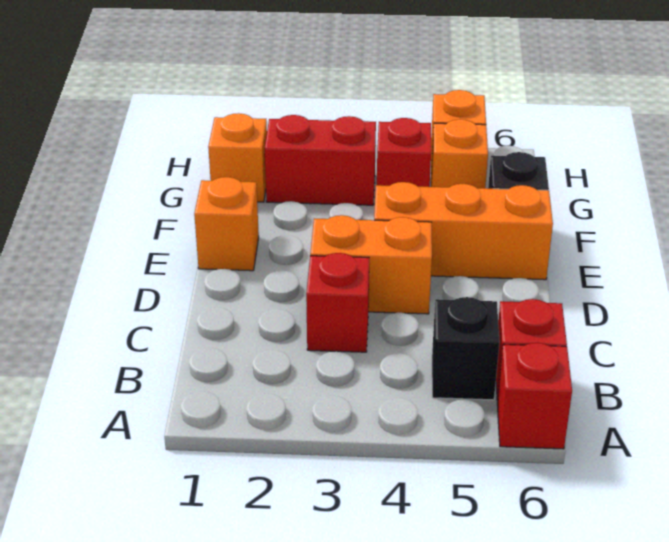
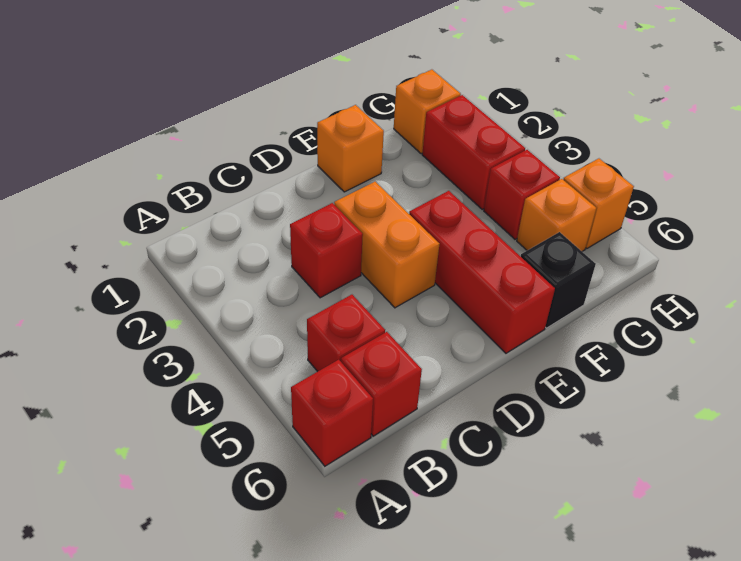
black brick B5 level 1 -> red brick B5 level 1
orange brick E4:E6 level 1 -> red brick E4:E6 level 1

